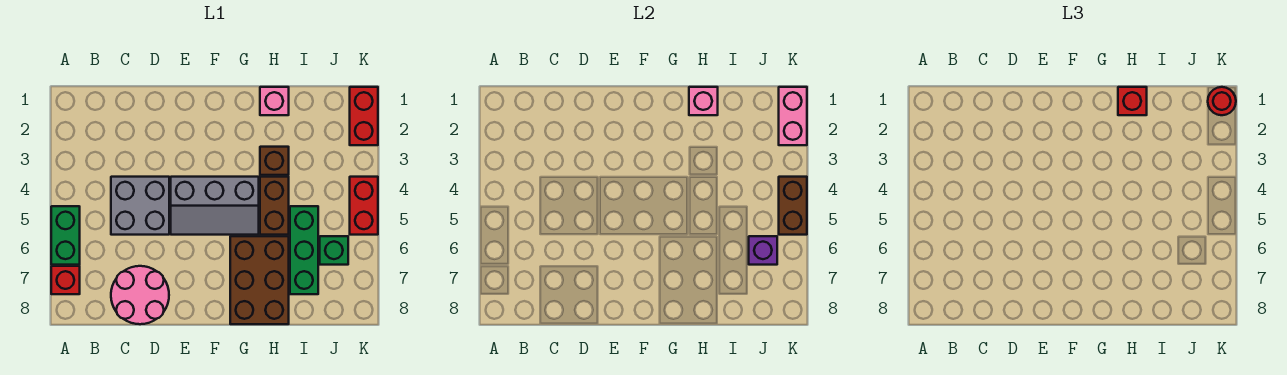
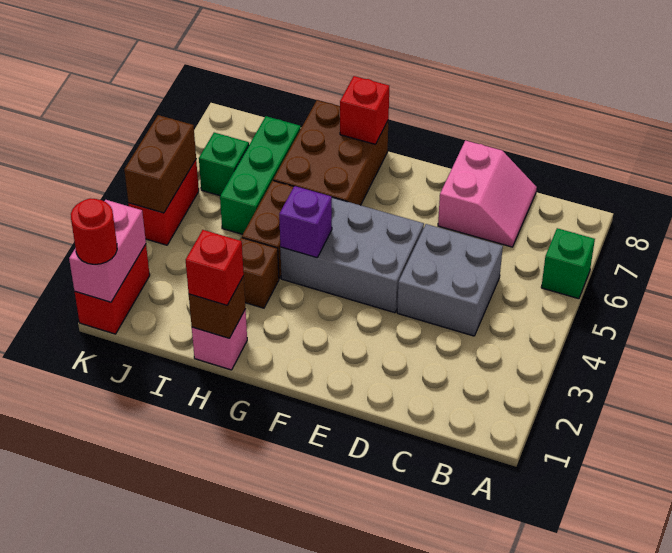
green brick A5:A6 level 1 -> green brick A6 level 1
red brick A7 level 1 -> red brick G8 level 2
pink round brick C7:D8 level 1 -> pink slope C7:D8 level 1 top D
grey slope E4:G5 level 1 top 4 -> grey brick E4:G5 level 1
pink brick H1 level 2 -> brown brick H1 level 2
purple brick J6 level 2 -> purple brick G4 level 2

